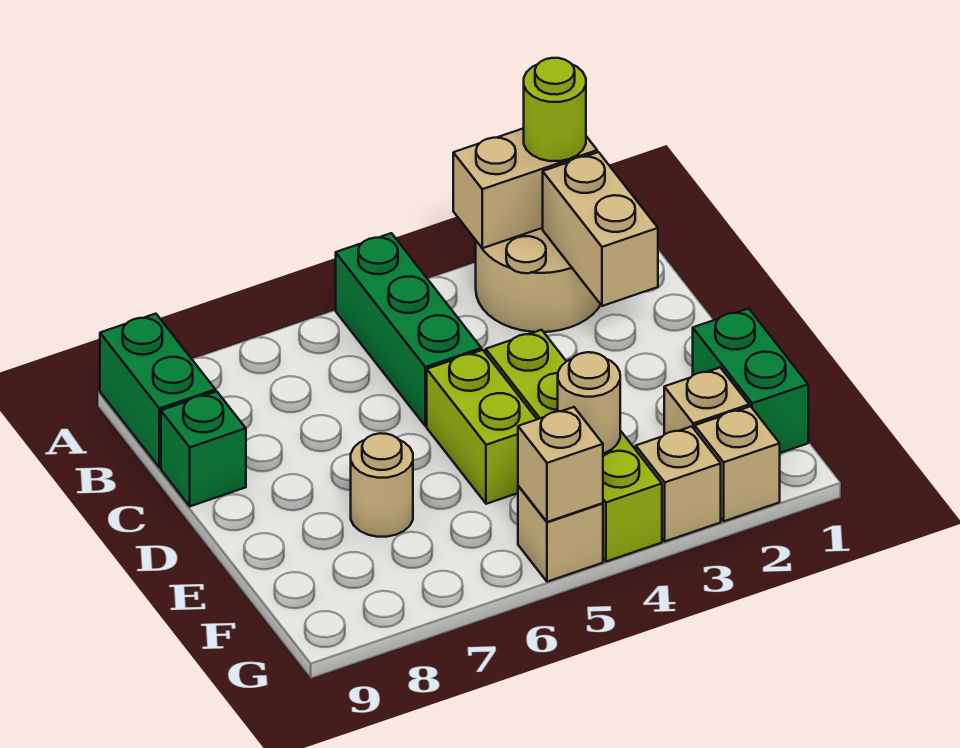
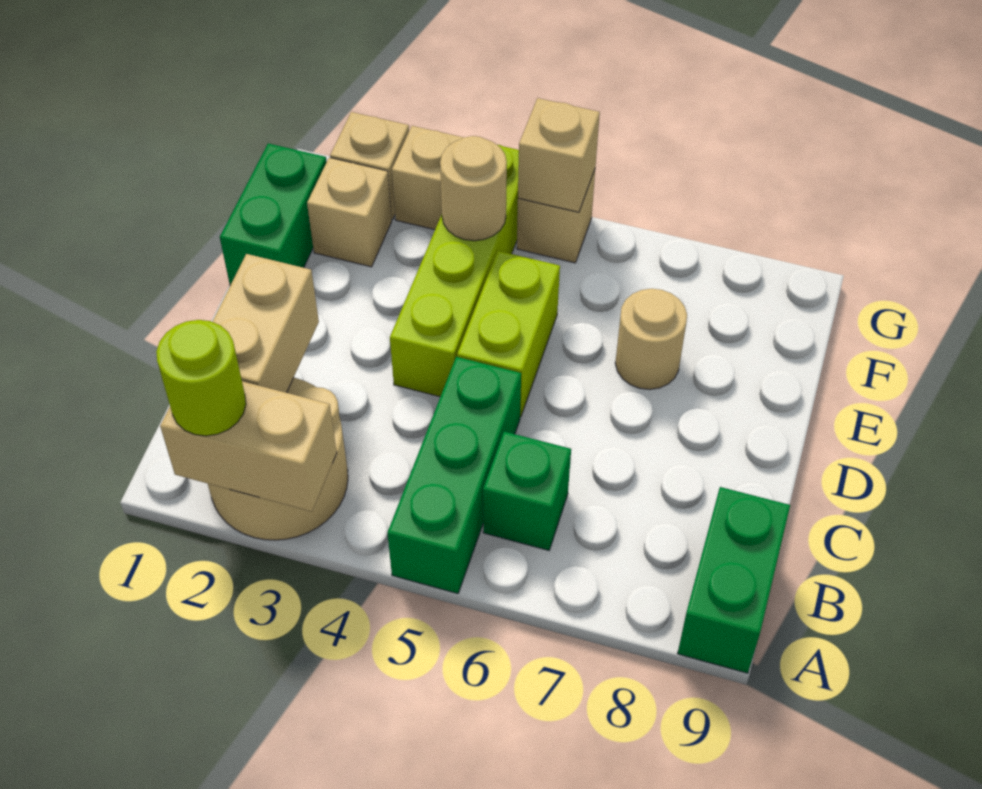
green brick C9 level 1 -> green brick B6 level 1

